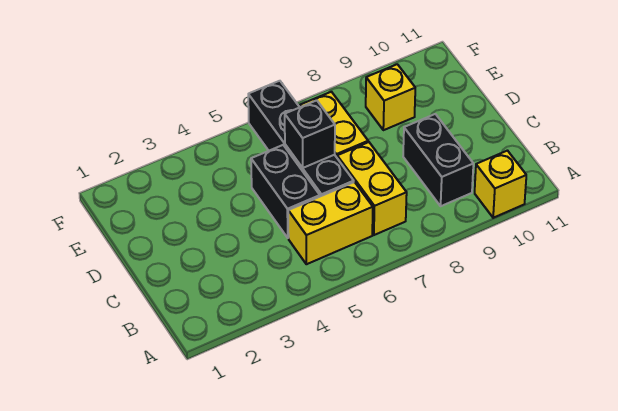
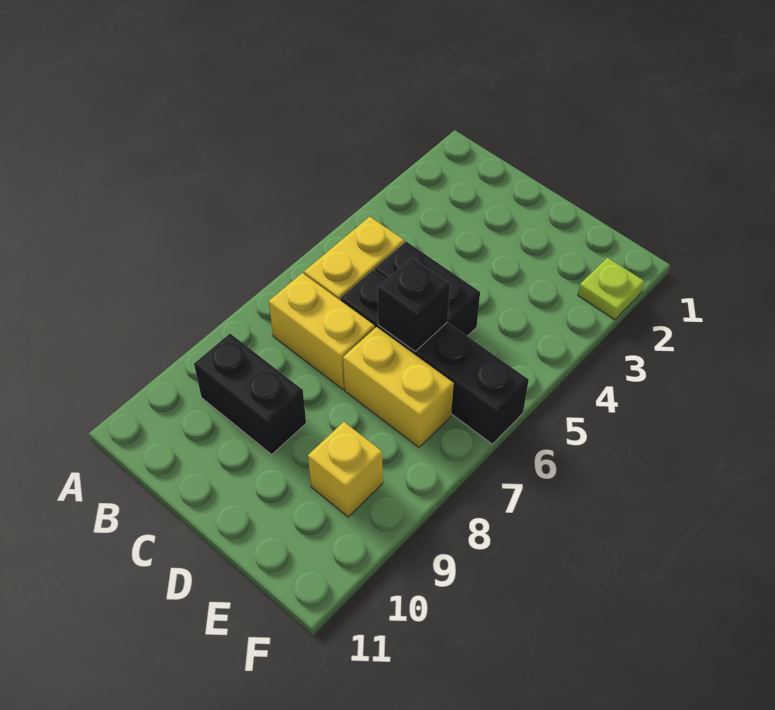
yellow brick A10 level 1 -> none
none -> lime plate F2 level 1

